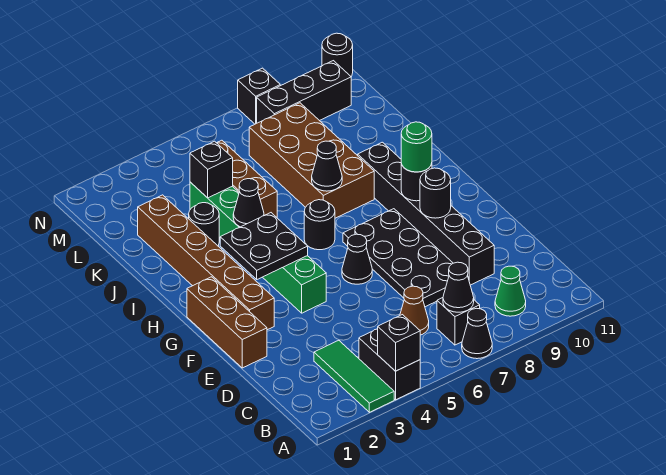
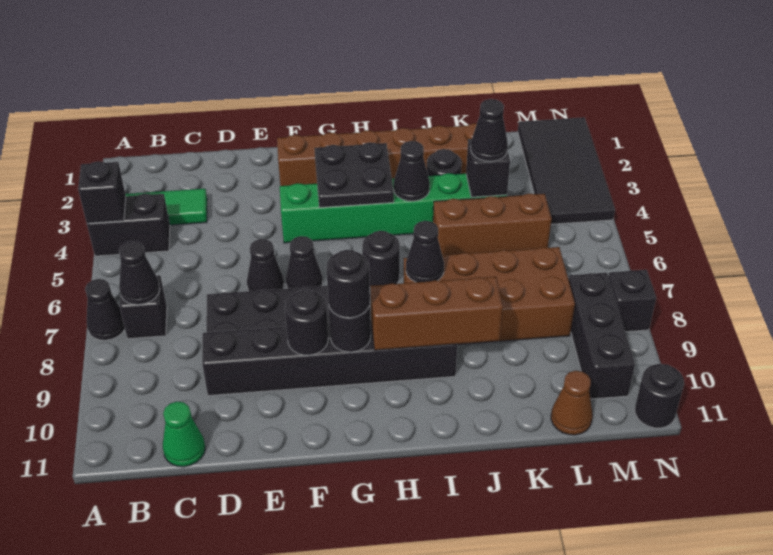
green cone B9 level 1 -> green cone C11 level 1
brown cone C6 level 1 -> brown cone L11 level 1
brown brick E1:G1 level 1 -> brown brick H9:J9 level 2
none -> black cone E6 level 1
green round brick G9 level 3 -> black round brick G9 level 3
none -> black cone K4 level 3
none -> black tile M1:N4 level 1

